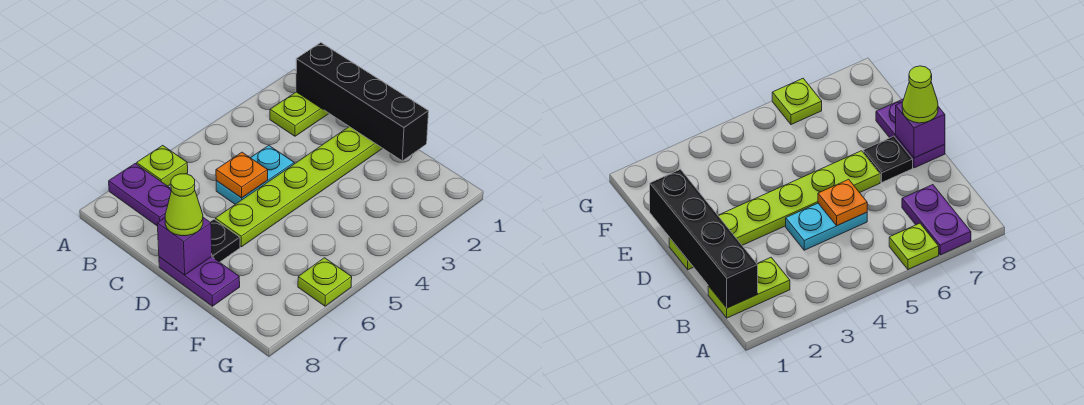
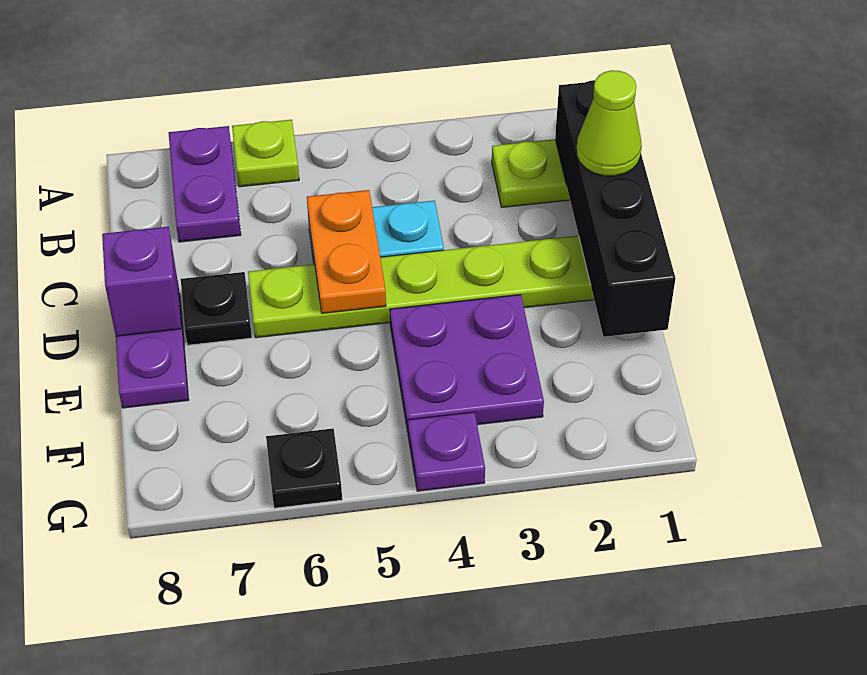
orange plate C5 level 2 -> orange plate C5:D5 level 2
lime cone D8 level 3 -> lime cone C1 level 3
none -> purple plate E3:F4 level 1
none -> purple plate G4 level 1
lime plate G6 level 1 -> black plate G6 level 1

